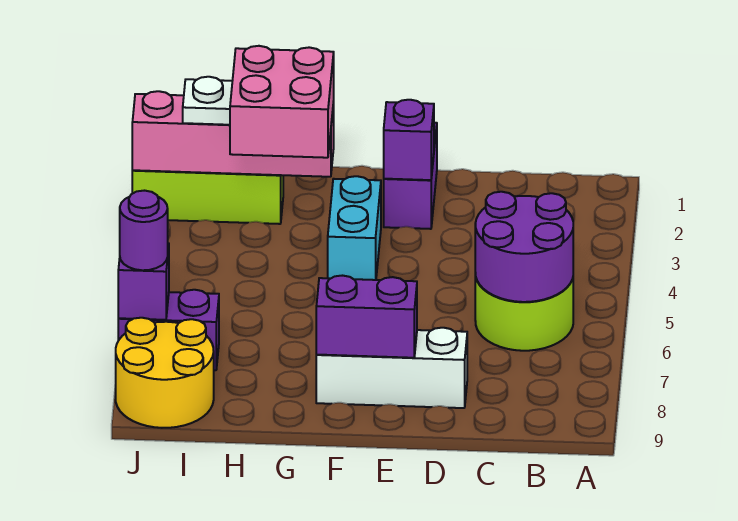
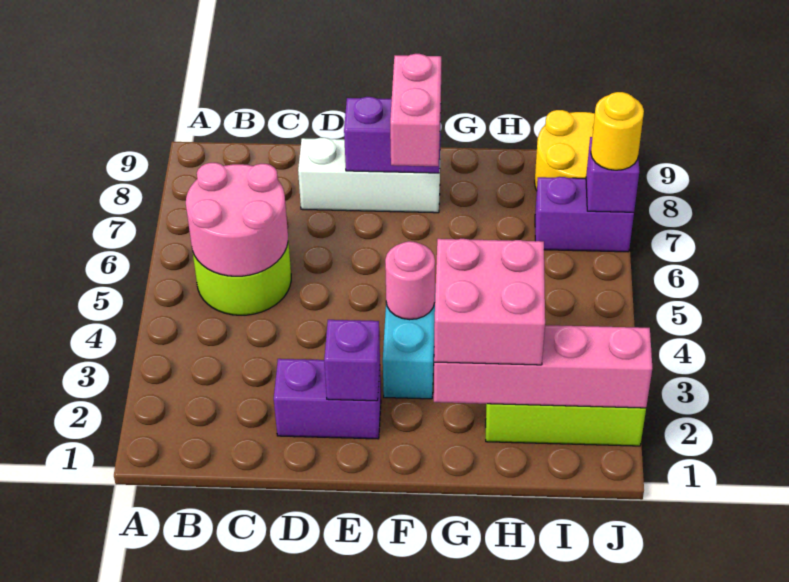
purple round brick B5:C6 level 2 -> pink round brick B5:C6 level 2
purple brick E1:E2 level 1 -> purple brick D2:E2 level 1
none -> pink round brick F4 level 2
none -> pink brick F7:F8 level 3
white plate I2 level 3 -> none
purple round brick J7 level 3 -> yellow round brick J7 level 3

